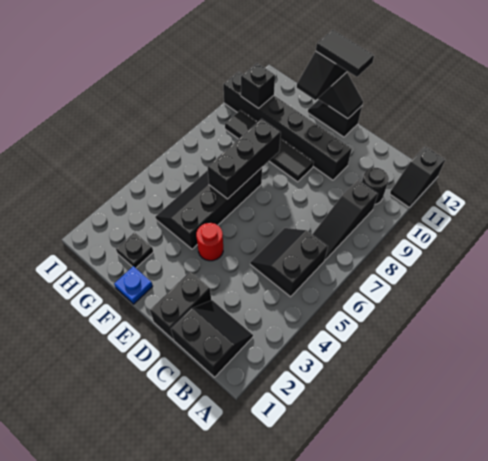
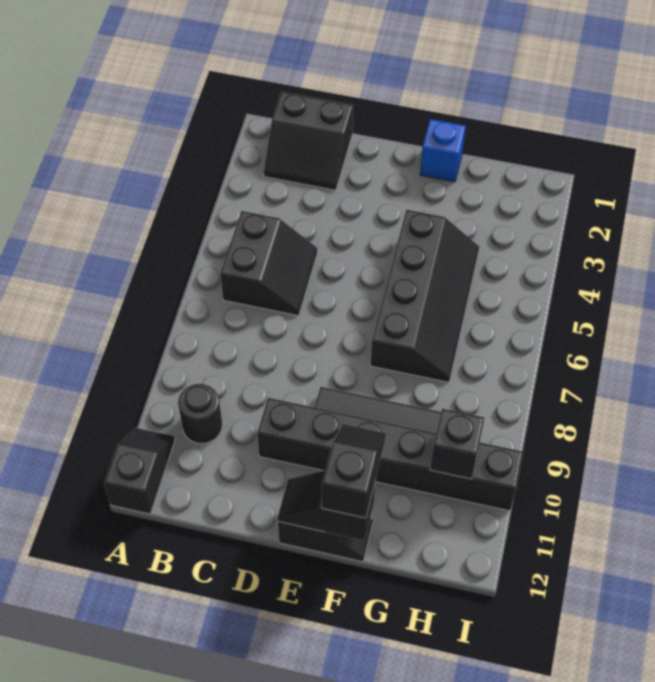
black slope B7:B9 level 1 top 9 -> none
black brick D1:D2 level 1 -> none
red round brick E4 level 1 -> none
black tile E12:F12 level 4 -> none
blue plate F1 level 1 -> blue brick F1 level 1
black brick F6:F8 level 2 -> none
black plate G2 level 1 -> none

